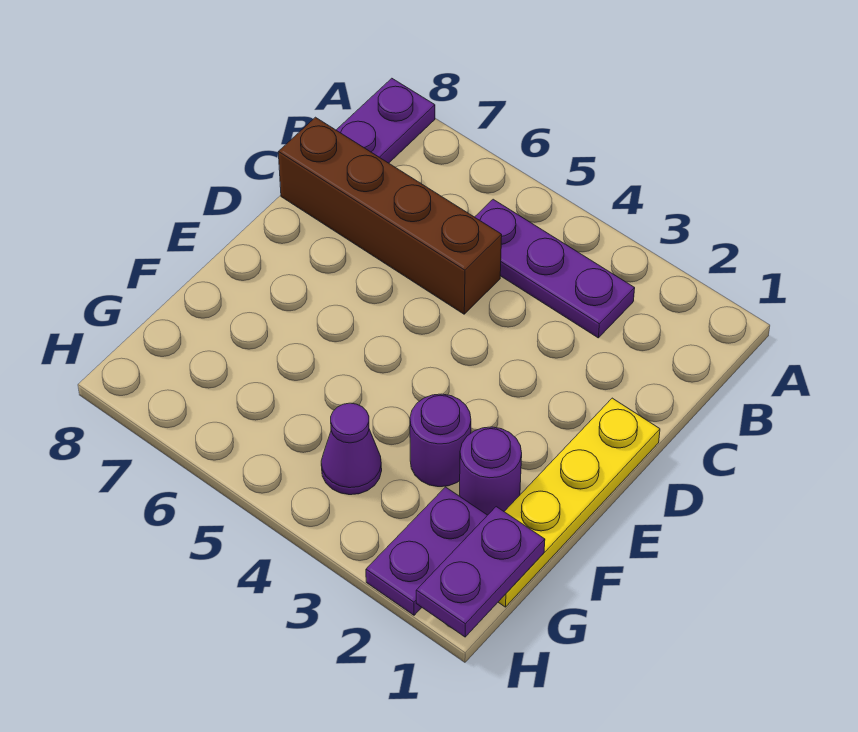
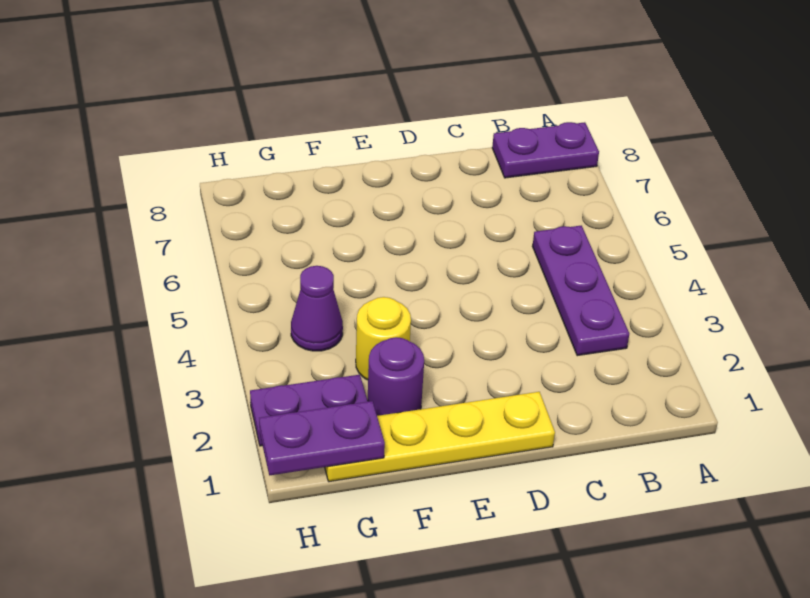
brown brick C5:C8 level 1 -> none
purple round brick F3 level 1 -> yellow round brick F3 level 1

